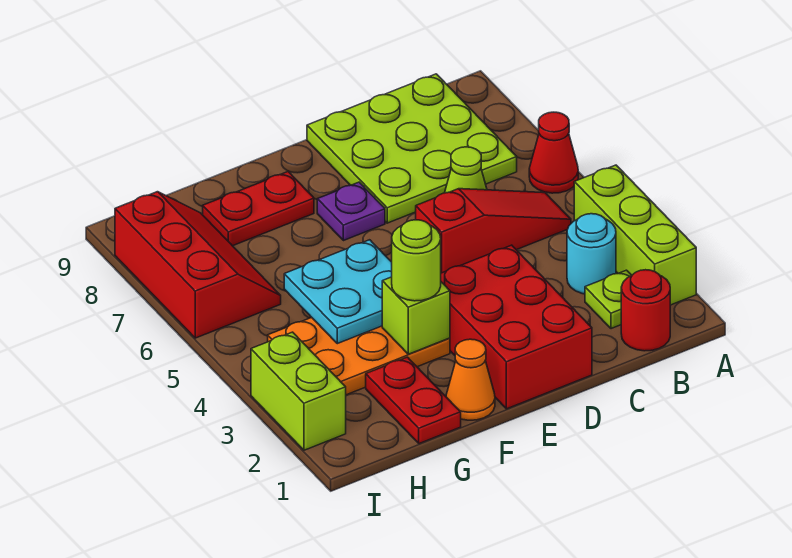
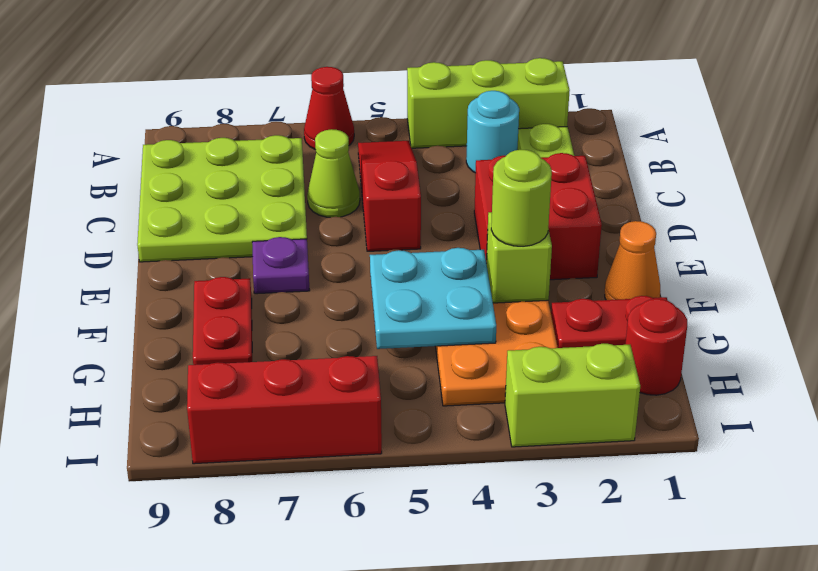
red round brick B1 level 1 -> red round brick H1 level 1
red brick D1:E3 level 1 -> red brick D2:E3 level 1

